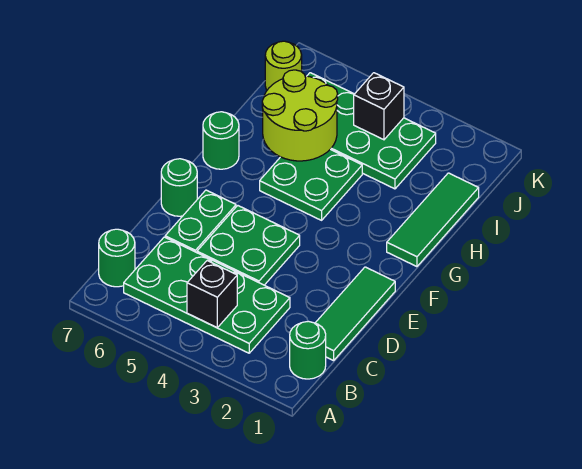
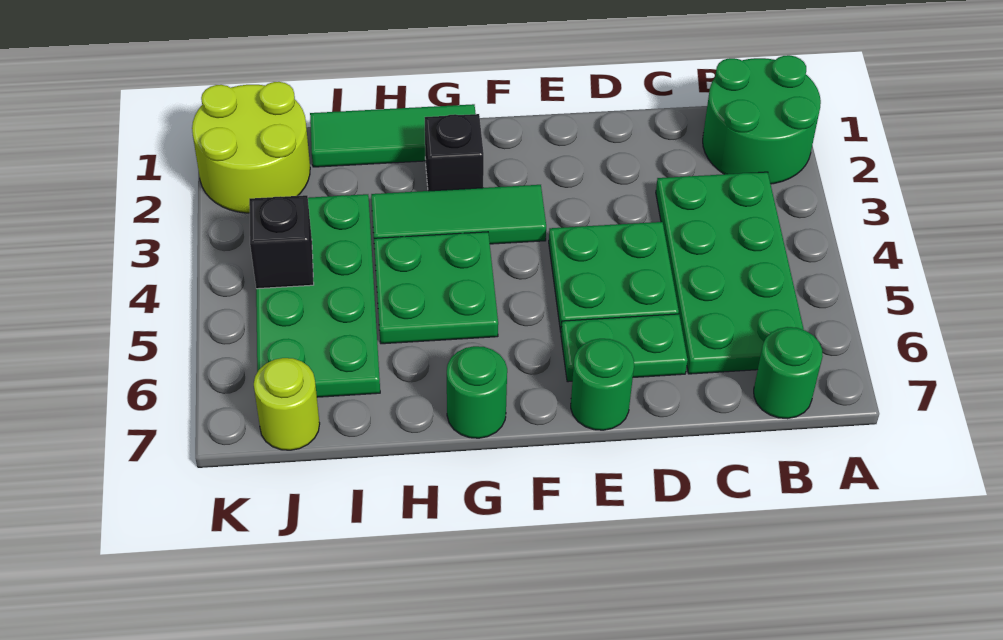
green round brick B1 level 1 -> green round brick A1:B2 level 1
black brick B4 level 2 -> black brick G2 level 1
green tile C1:E1 level 1 -> green tile F3:H3 level 1
lime round brick H5:I6 level 2 -> lime round brick J1:K2 level 1

